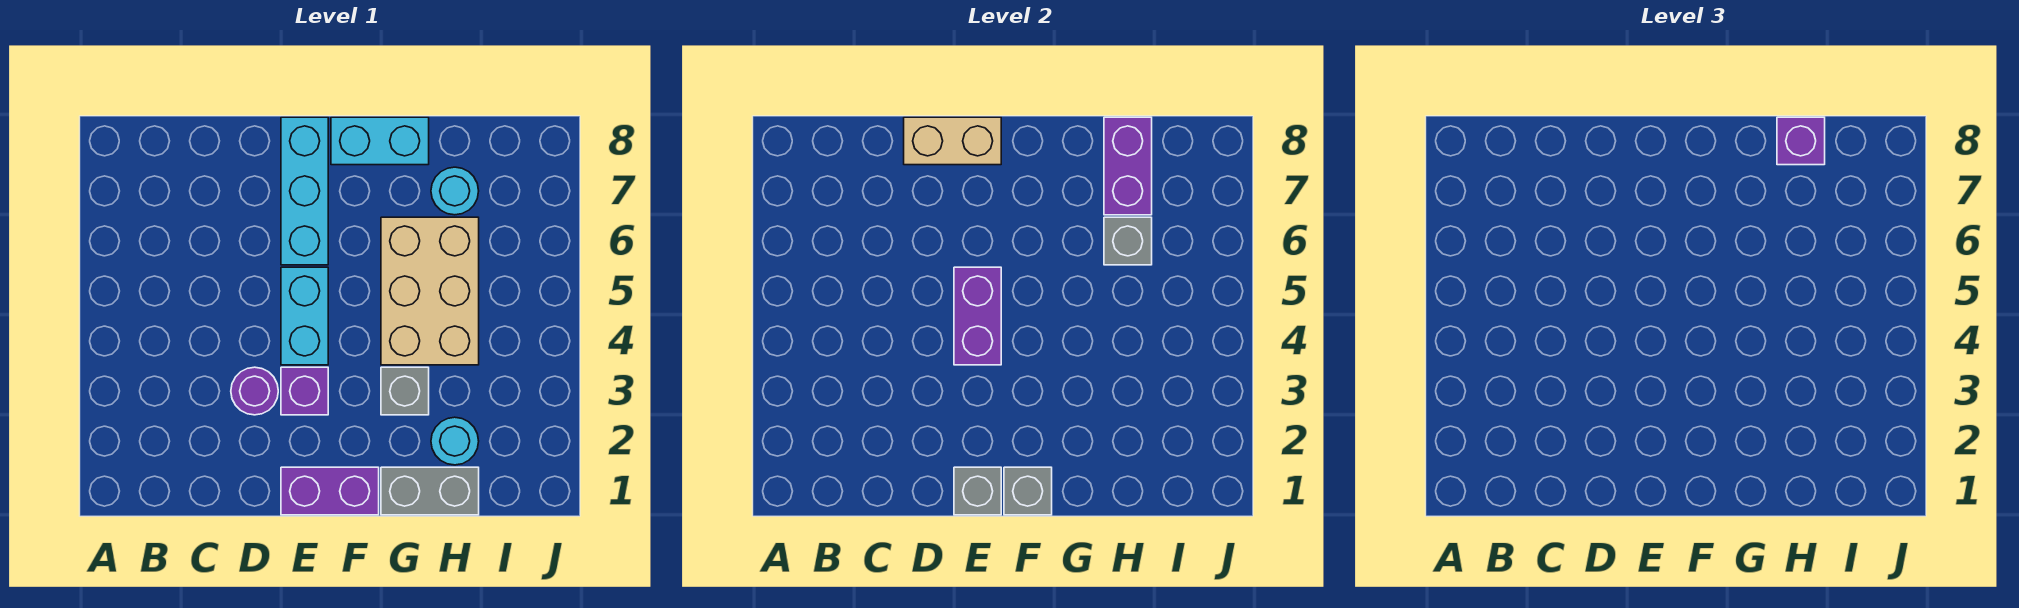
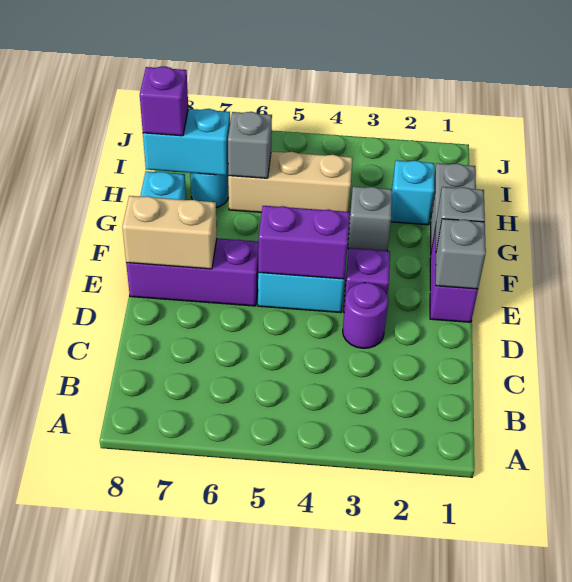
tan brick D8:E8 level 2 -> tan brick E7:E8 level 2
cyan brick E6:E8 level 1 -> purple brick E6:E8 level 1
tan brick G4:H6 level 1 -> tan brick H4:H6 level 1
cyan round brick H2 level 1 -> cyan brick H2 level 1
purple brick H7:H8 level 2 -> cyan brick H7:H8 level 2

